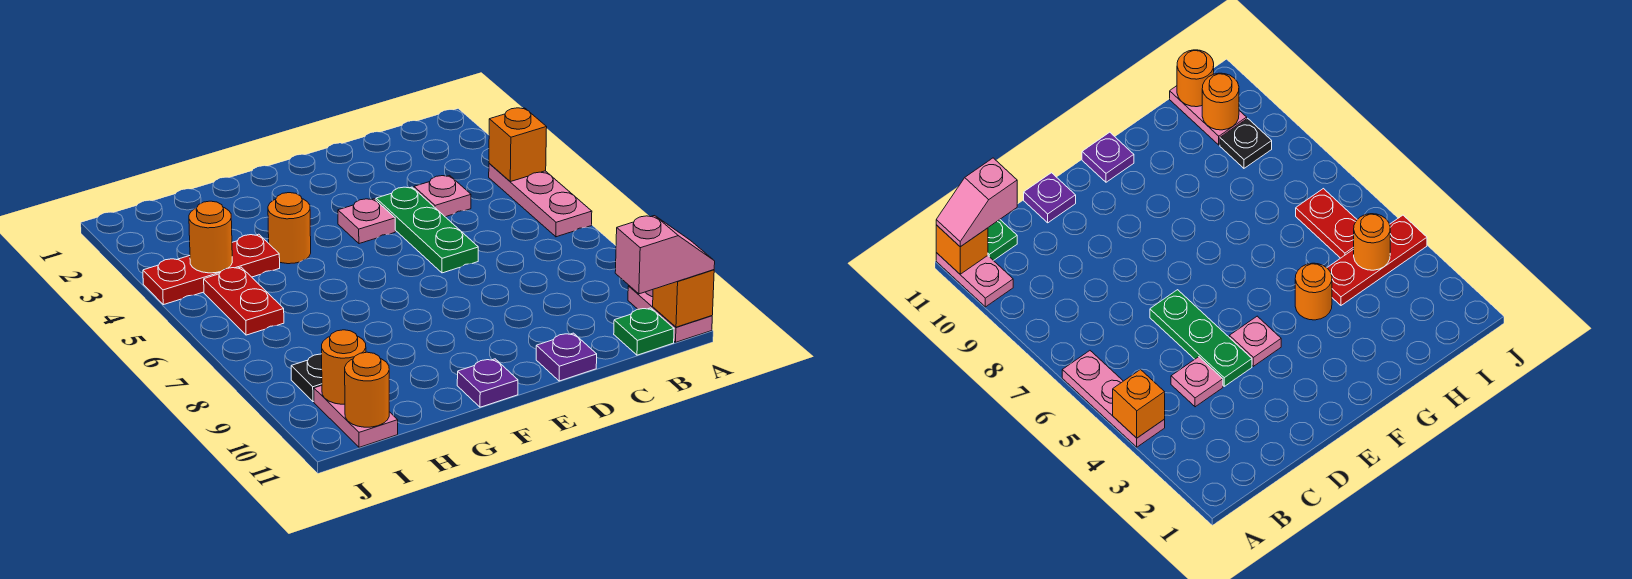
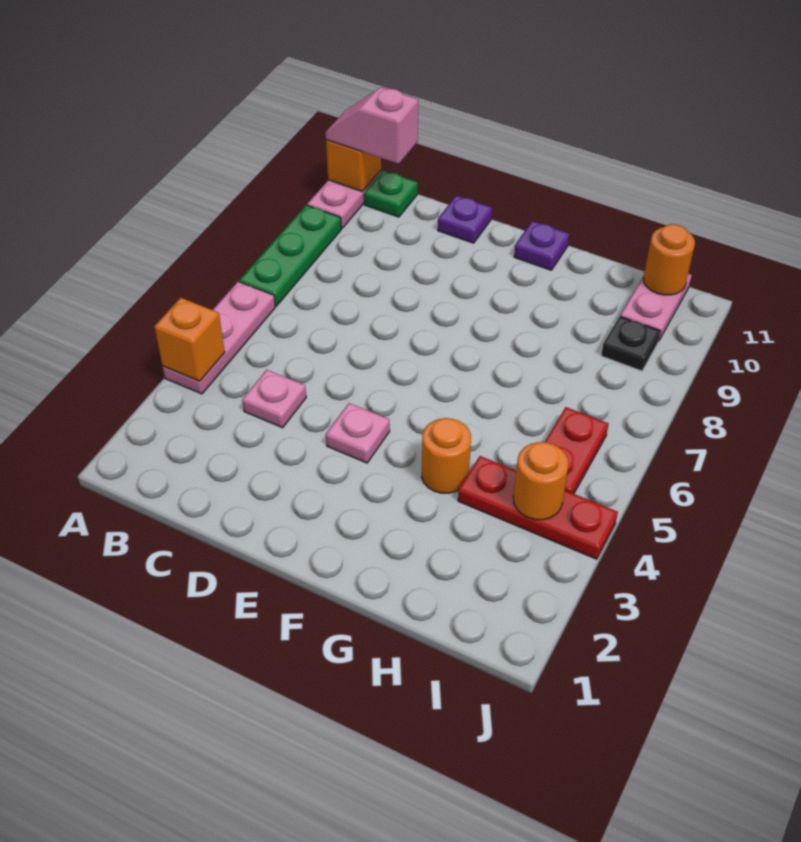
green plate D4:D6 level 1 -> green plate A7:A9 level 1
orange round brick I10 level 2 -> none

